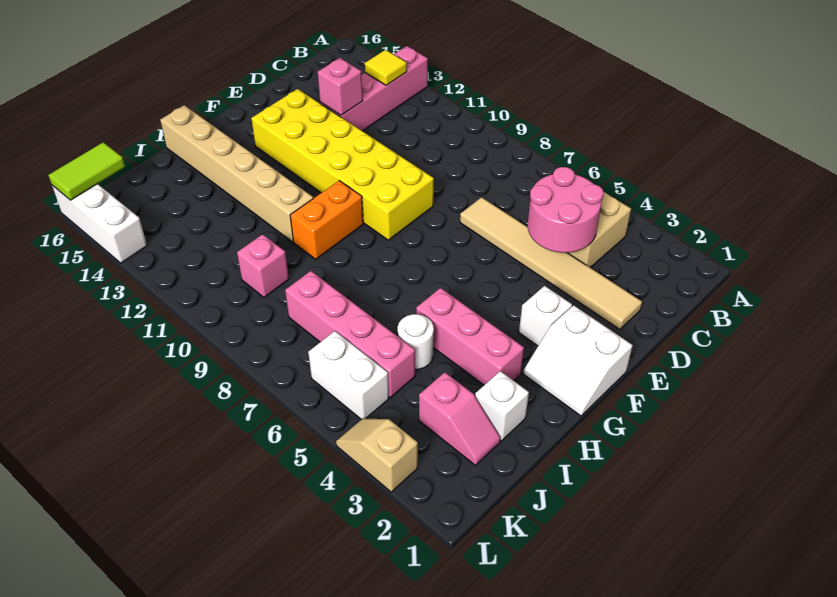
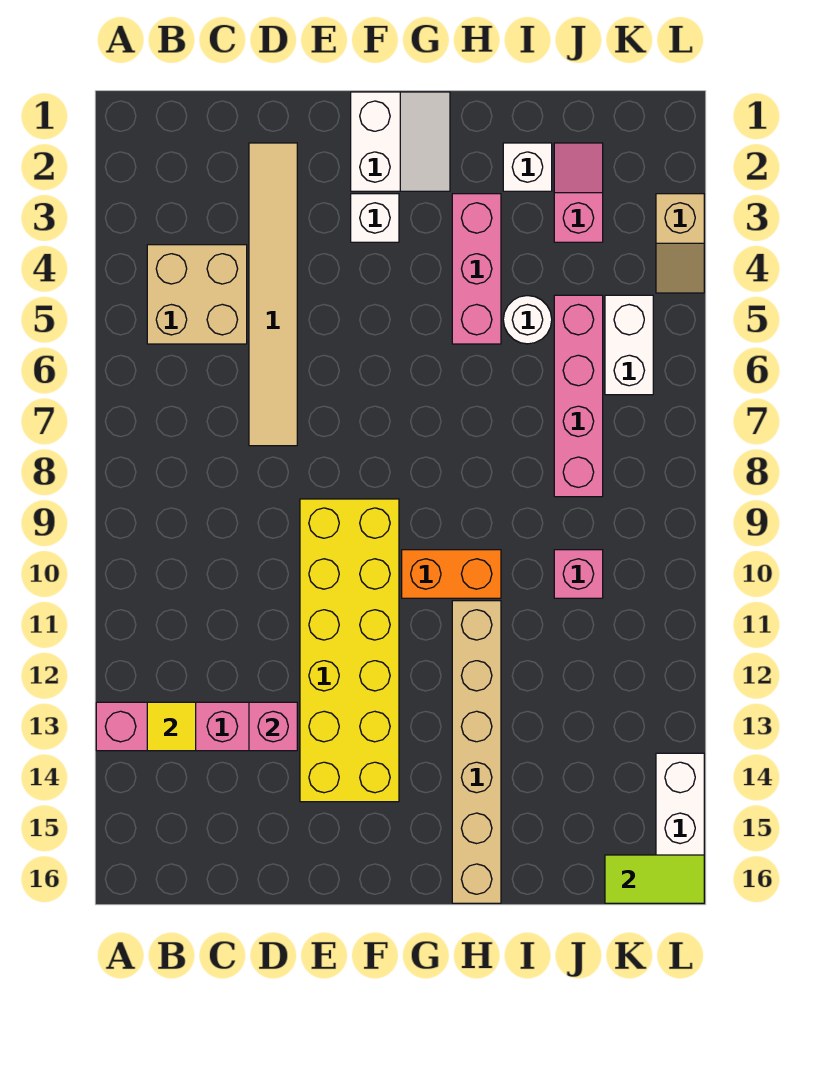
pink round brick C4:D5 level 2 -> none

